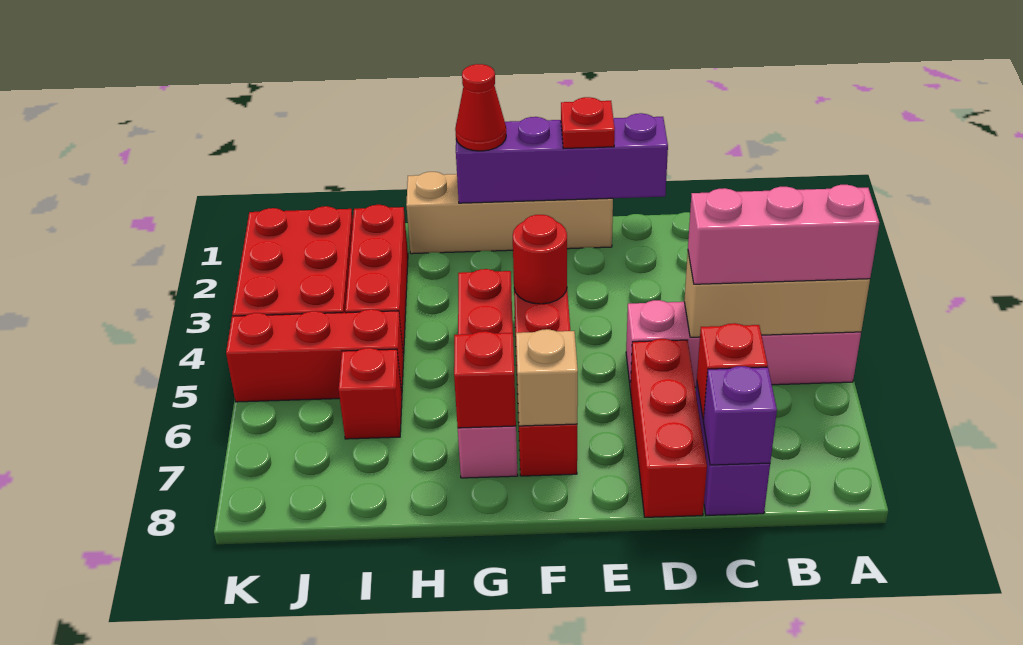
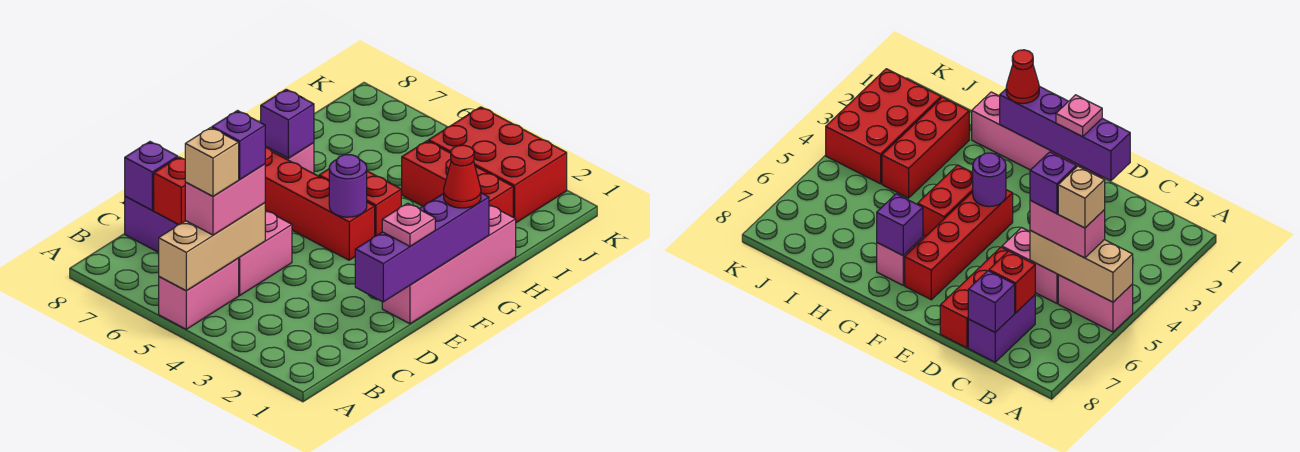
pink brick A5:C5 level 3 -> pink brick B5:C5 level 3
none -> purple brick C5 level 4
tan brick E1:H1 level 1 -> pink brick E1:H1 level 1
red plate E1 level 3 -> pink plate E1 level 3
red round brick F4 level 2 -> purple round brick F4 level 2
tan brick F7 level 2 -> tan brick B5 level 4
red brick G7 level 2 -> purple brick G7 level 2
red brick I5:K5 level 1 -> none
red brick I6 level 1 -> none

